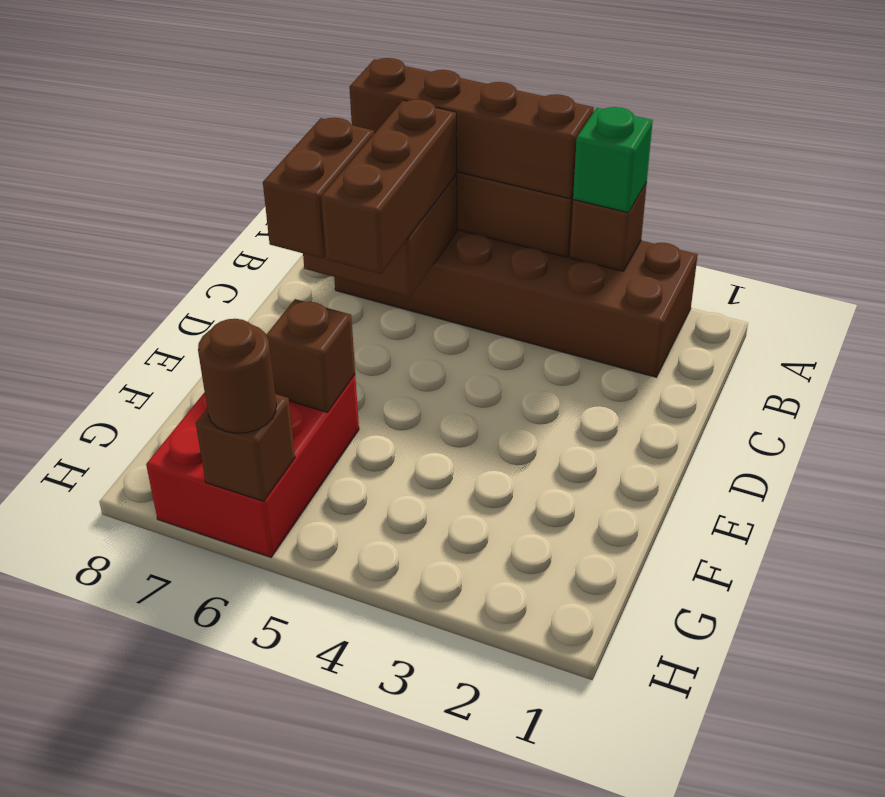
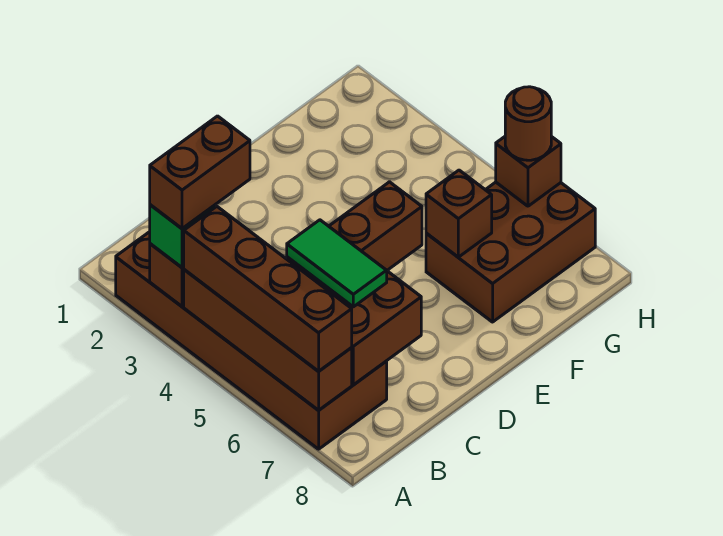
none -> green tile B6:B7 level 4
brown brick C7:D7 level 3 -> brown brick A3:B3 level 4
red brick F6:H7 level 1 -> brown brick F6:H7 level 1

